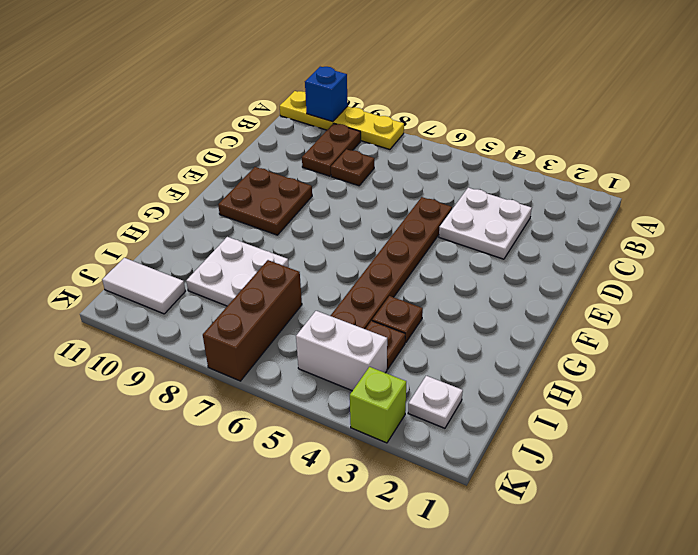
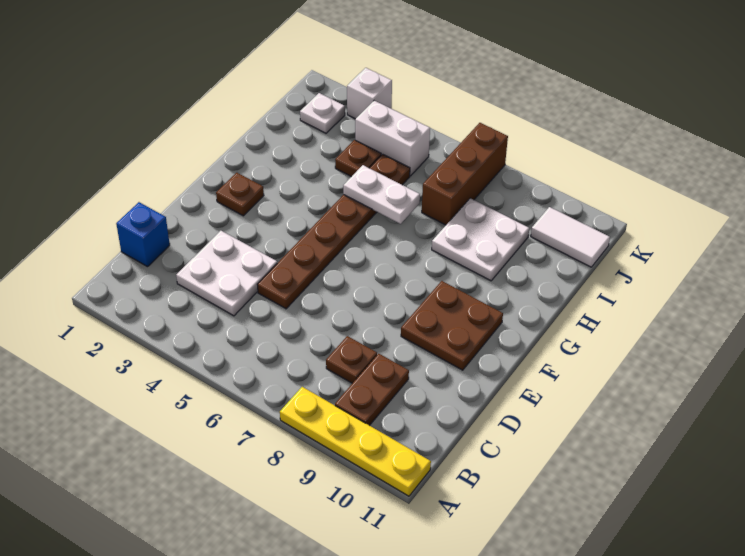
blue brick A10 level 2 -> blue brick C1 level 1
brown plate H4 level 1 -> brown plate F2 level 1
none -> white plate H5:H6 level 2
lime brick K3 level 1 -> white brick K3 level 1

